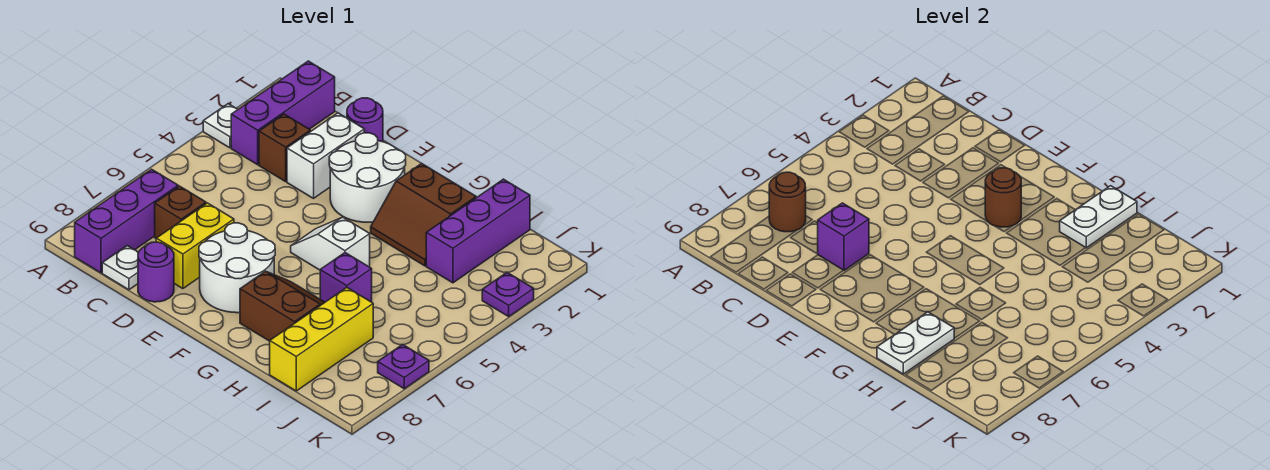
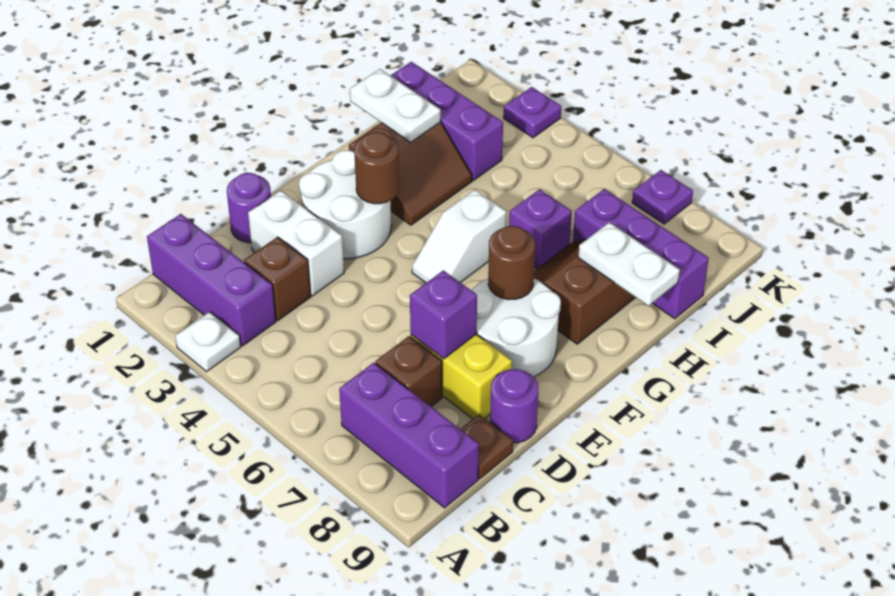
brown round brick B7 level 2 -> brown round brick F7 level 2
white plate C9 level 1 -> brown plate C9 level 1
yellow brick I7:I9 level 1 -> purple brick I7:I9 level 1

